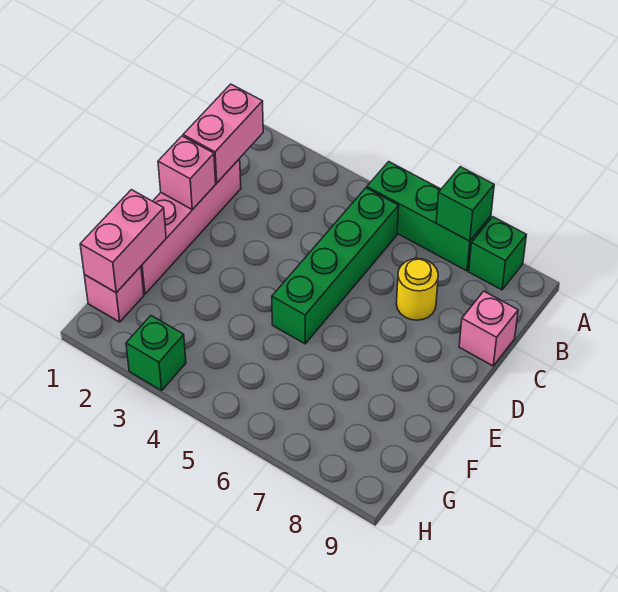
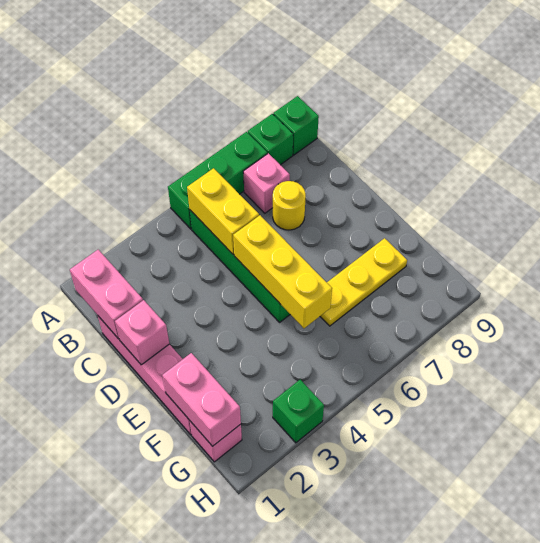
green brick A7 level 2 -> green brick A9 level 1
none -> yellow brick B5:C5 level 2
pink brick C9 level 1 -> pink brick B7 level 1
none -> yellow brick D5:F5 level 2
none -> yellow plate F6:F8 level 1

